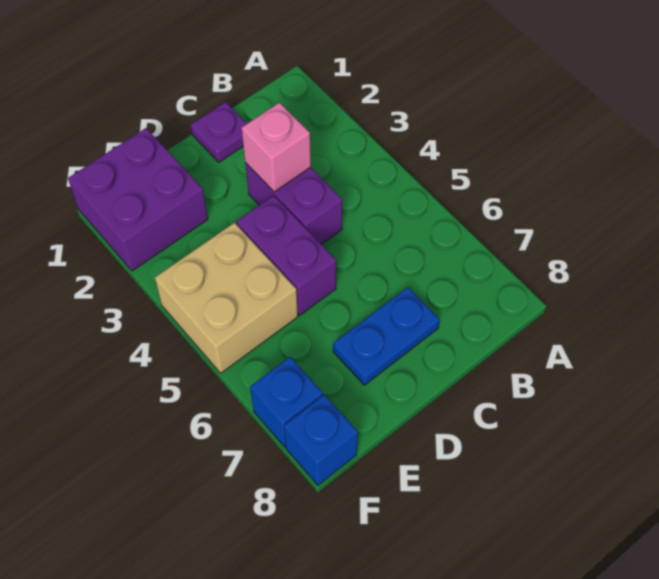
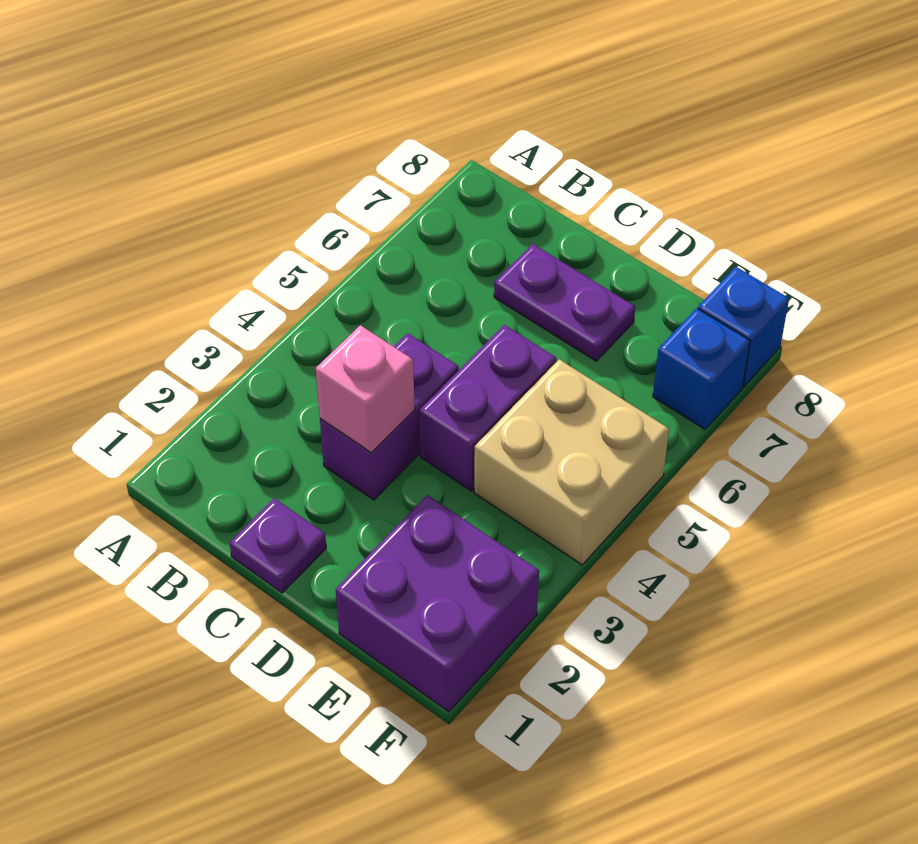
blue plate C7:D7 level 1 -> purple plate C7:D7 level 1

